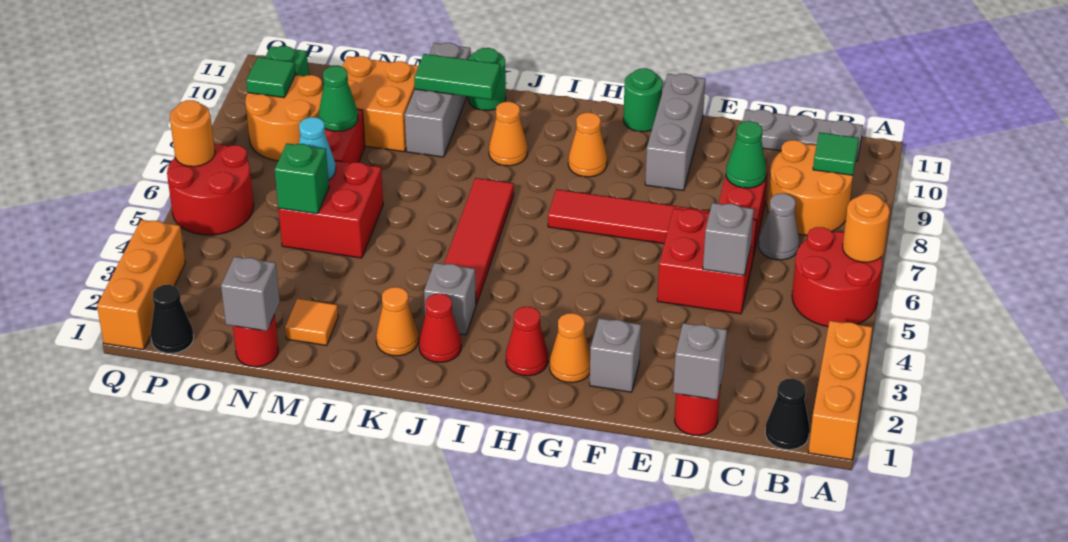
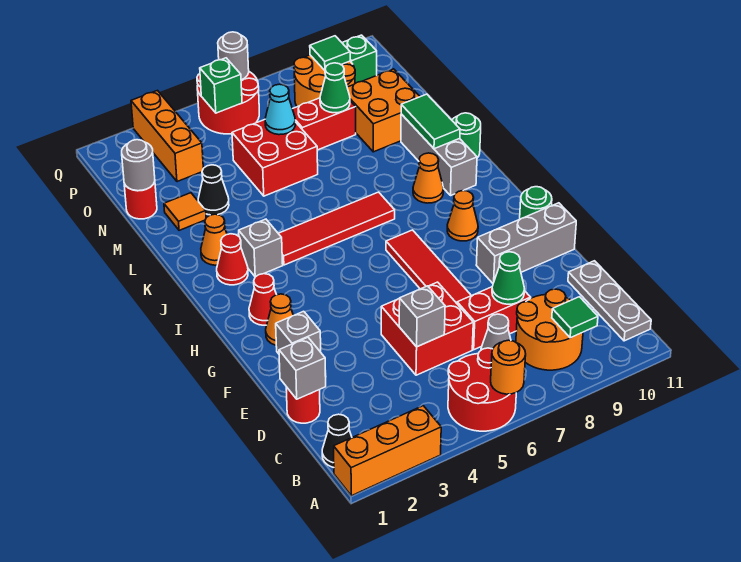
grey brick L9:L11 level 1 -> grey brick J10:L10 level 1
grey brick N1 level 2 -> grey round brick N1 level 2
green brick N5 level 2 -> green brick P5 level 2
black cone P1 level 1 -> black cone M3 level 1
orange brick Q1:Q3 level 1 -> orange brick O3:Q3 level 1
orange round brick Q6 level 2 -> grey round brick Q6 level 2

